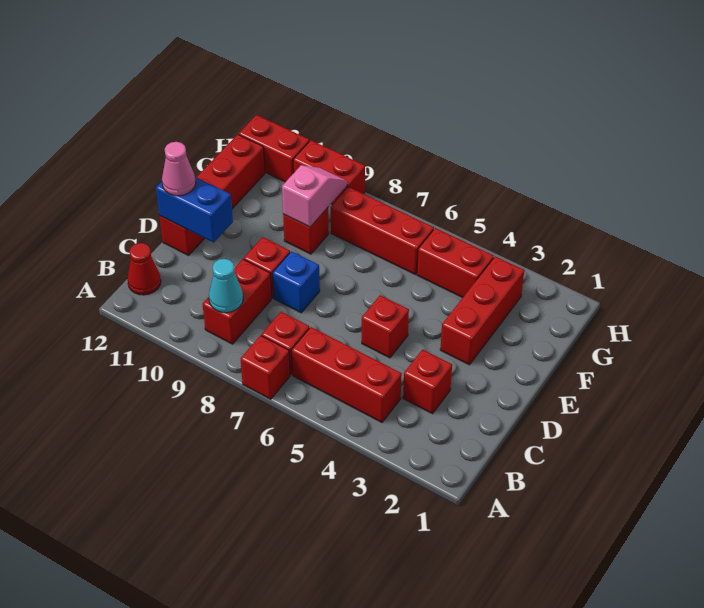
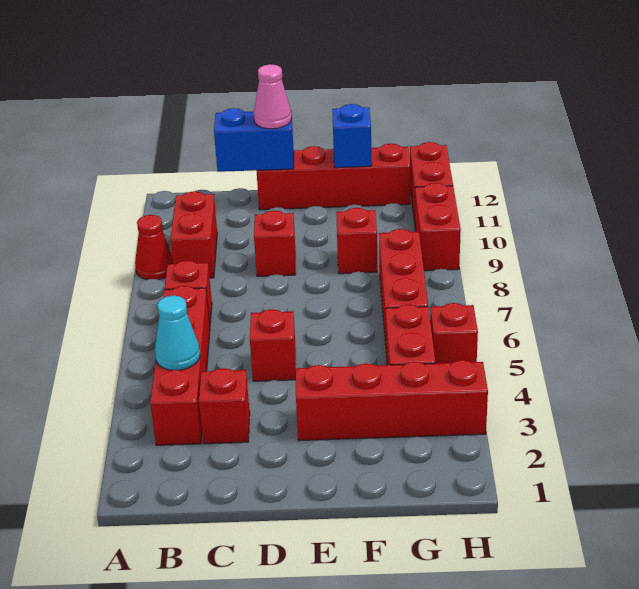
red brick A7 level 1 -> red brick H5 level 1
red brick B4:B6 level 1 -> red brick B3:B6 level 1
red brick B9:C9 level 1 -> red brick B9:B10 level 1
cyan cone B9 level 2 -> cyan cone B4 level 2
red cone B12 level 1 -> red cone A9 level 1
blue brick D8 level 1 -> blue brick F12 level 2
blue brick D11:D12 level 2 -> blue brick C12:D12 level 2
red brick E3:G3 level 1 -> red brick E3:H3 level 1
pink slope F9:G9 level 2 top F -> none

